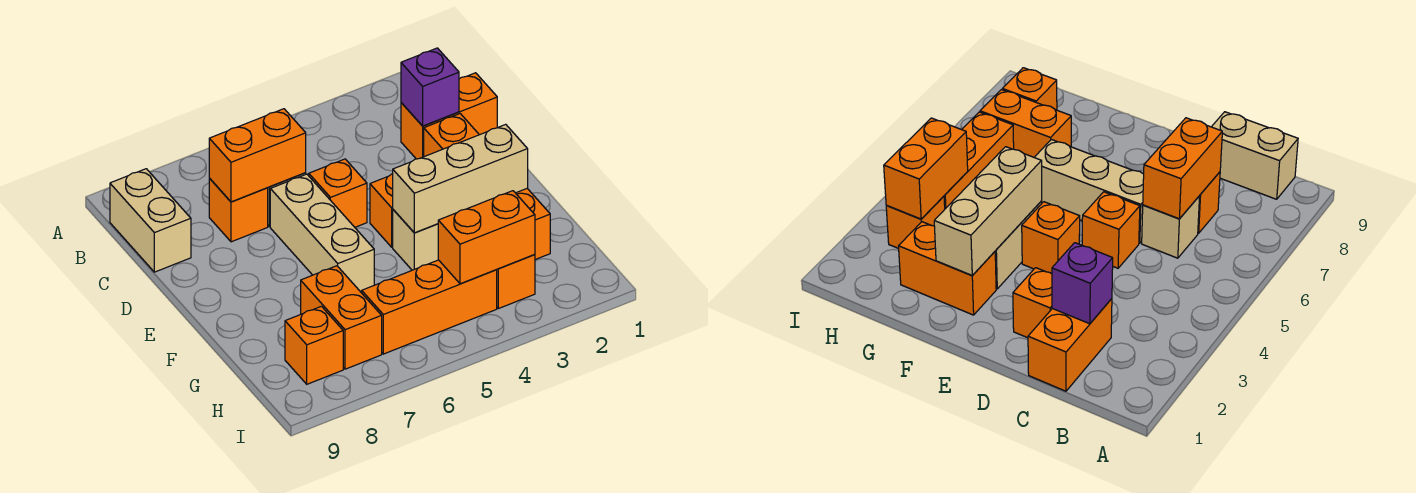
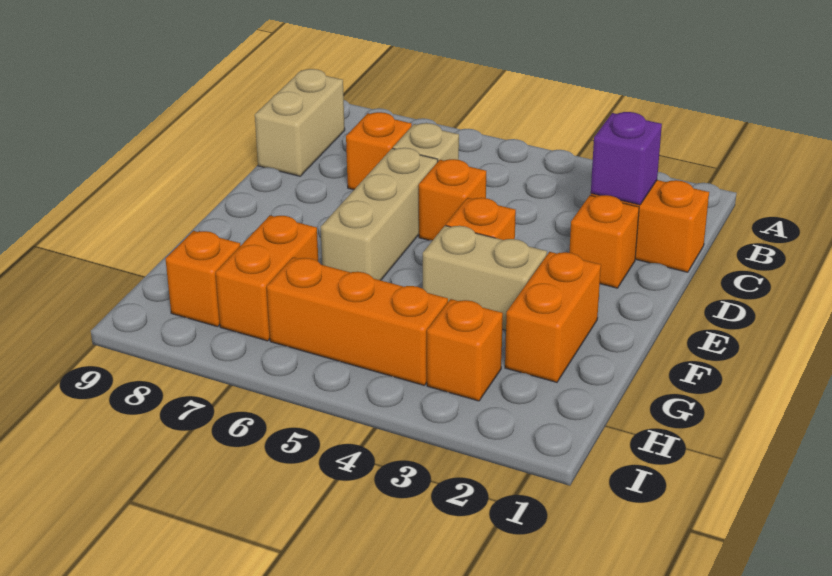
orange brick C6:C7 level 2 -> none
tan brick F2:F4 level 2 -> none
orange brick H3:H4 level 2 -> none

